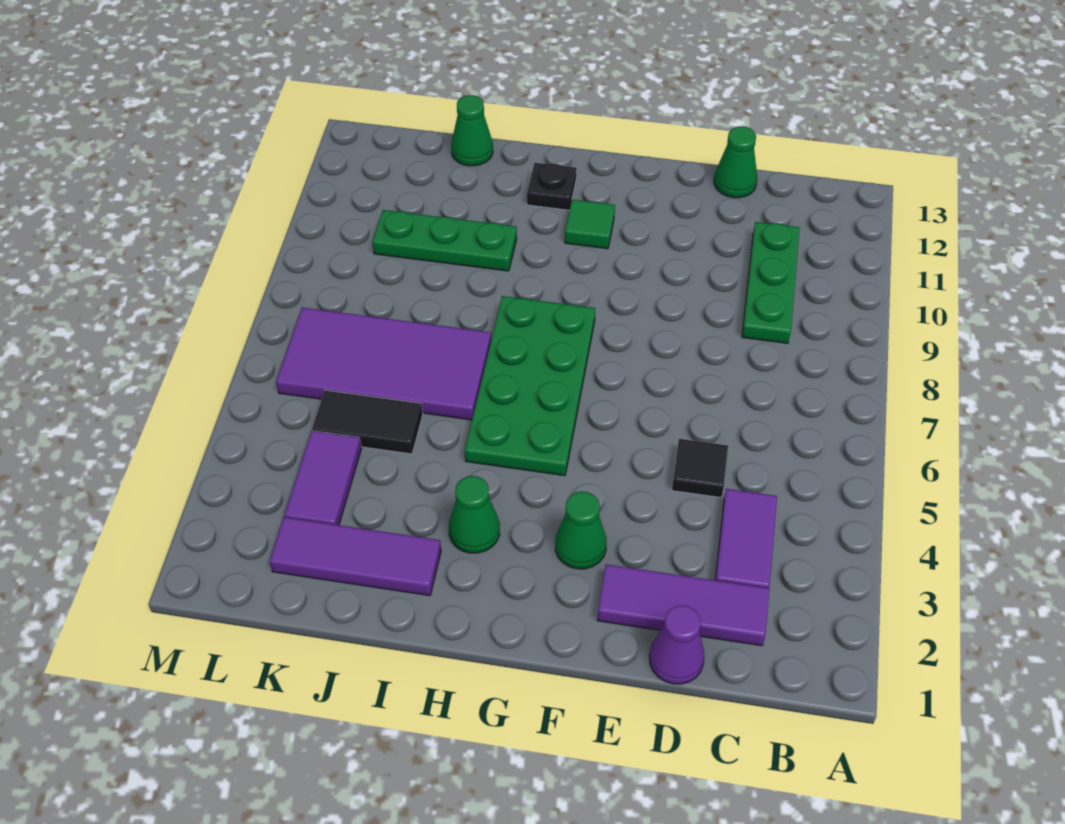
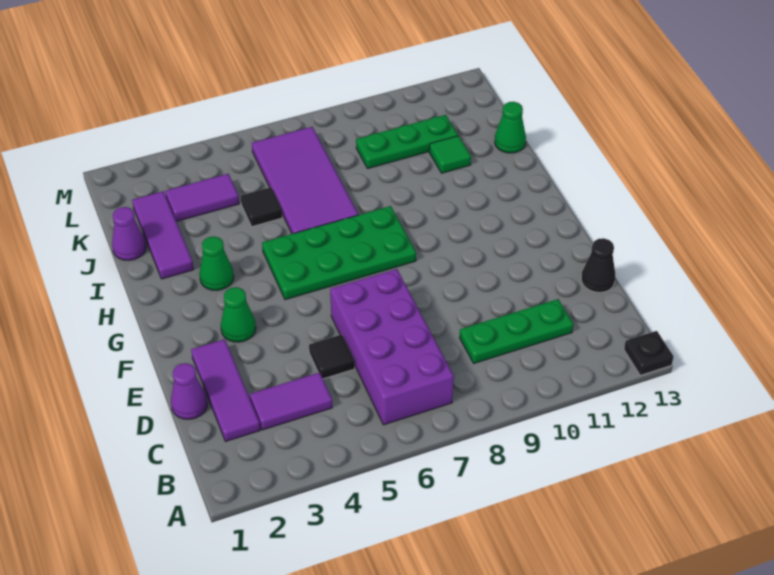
none -> purple brick B6:E7 level 1
green cone D13 level 1 -> black cone D13 level 1
green tile G11 level 1 -> green tile J11 level 1
black plate H12 level 1 -> black plate A13 level 1
green plate I10:K10 level 1 -> green plate K9:K11 level 1
none -> purple cone J1 level 1
black tile J5:K5 level 1 -> black tile J5 level 1

